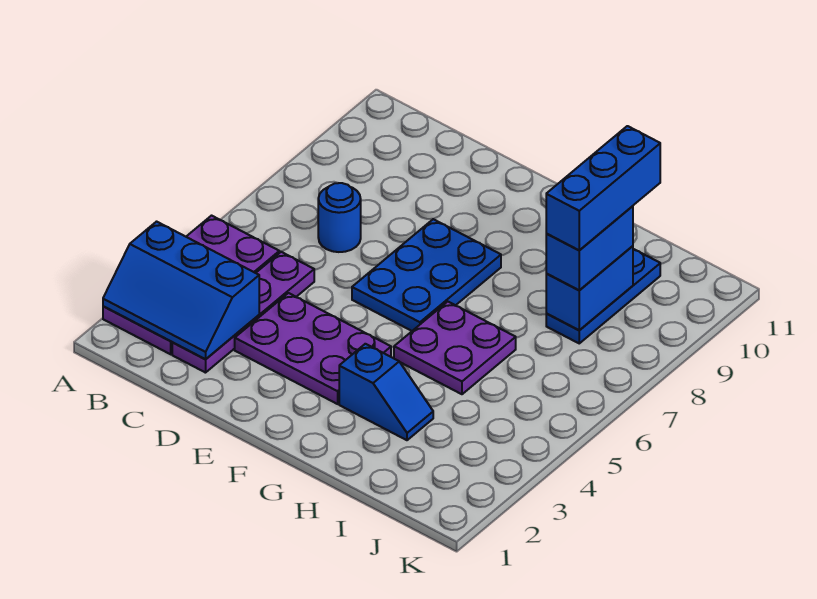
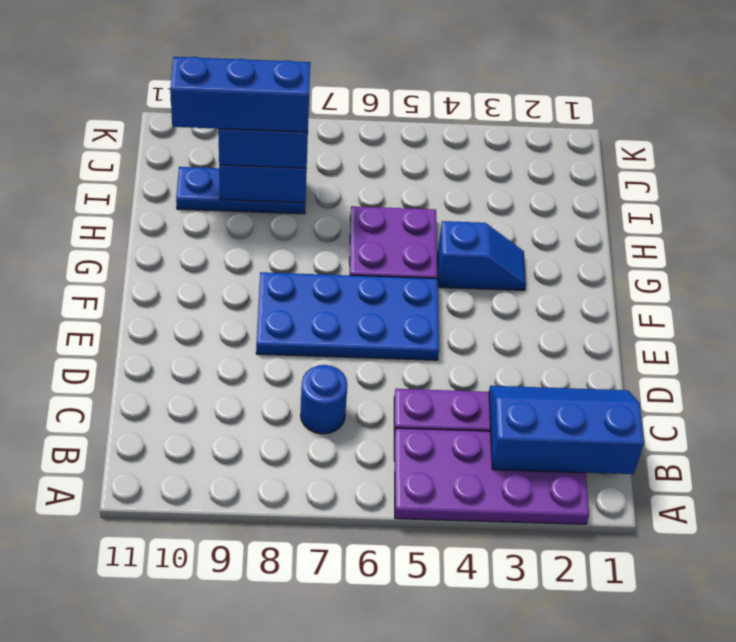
blue slope A2:C3 level 2 top 3 -> blue slope B1:C3 level 2 top B
purple plate D3:F4 level 1 -> none
blue plate E6:F8 level 1 -> blue plate E5:F8 level 1
blue slope G3:H3 level 1 top G -> blue slope G3:G4 level 1 top 4

